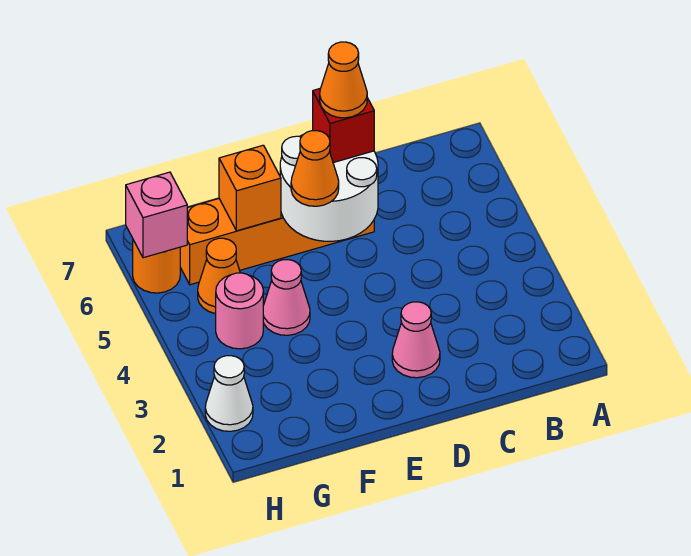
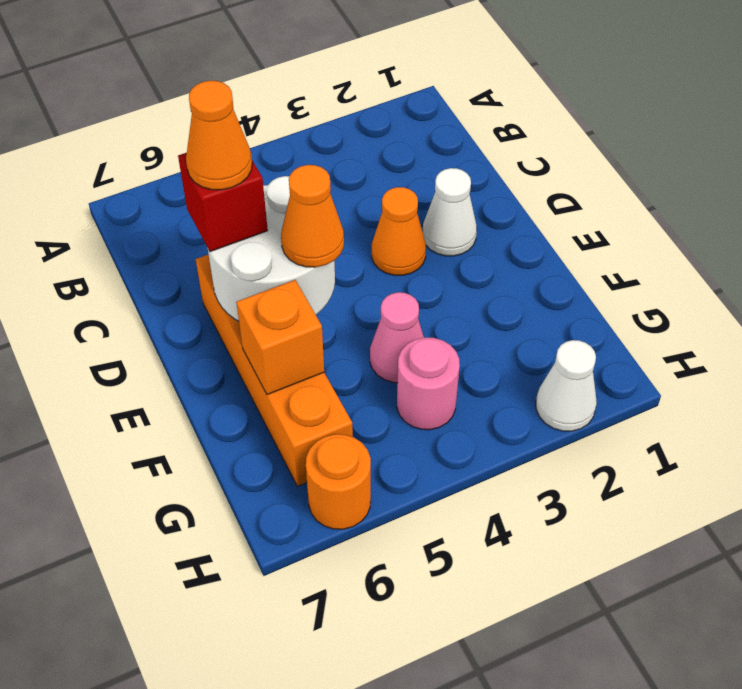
pink cone D2 level 1 -> white cone D2 level 1
orange cone G5 level 1 -> orange cone D3 level 1
pink brick H6 level 2 -> none

